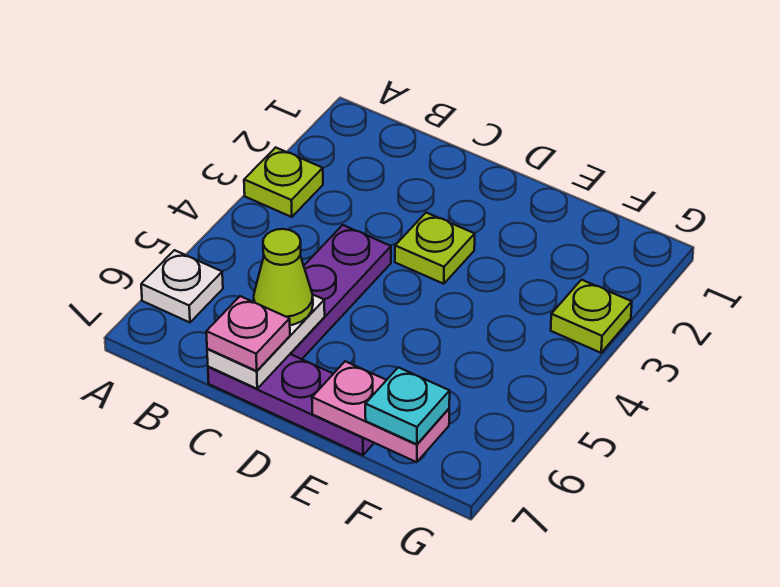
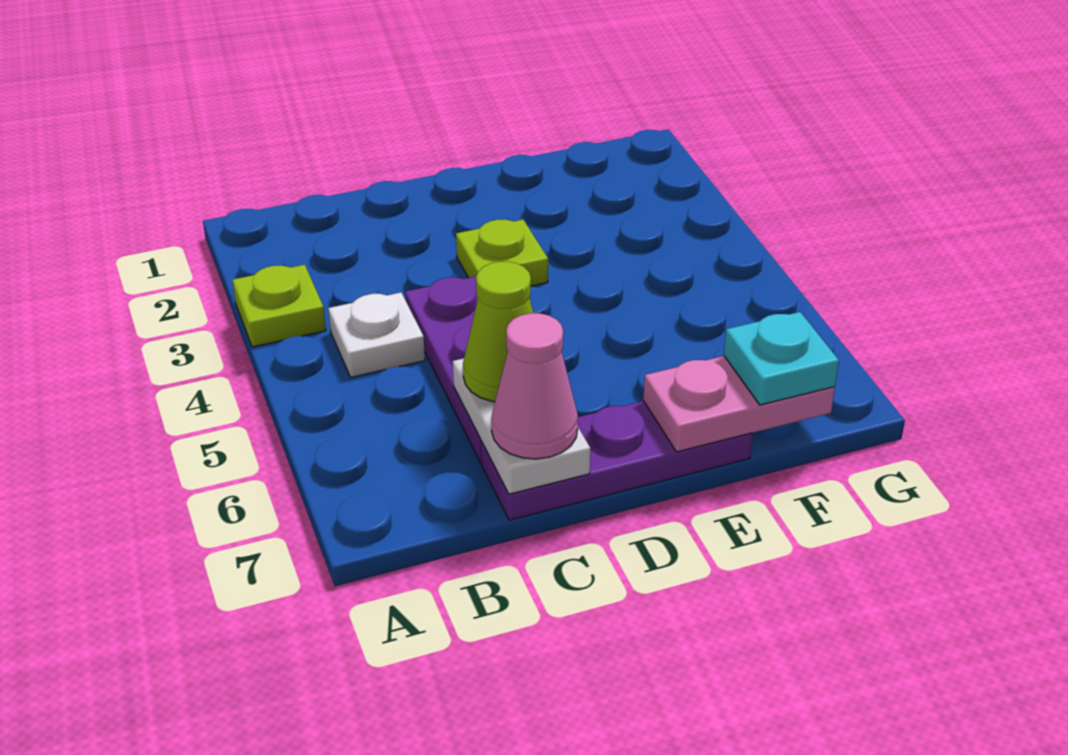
white plate A6 level 1 -> white plate B4 level 1
pink plate C7 level 3 -> pink cone C7 level 3
lime plate G3 level 1 -> none

